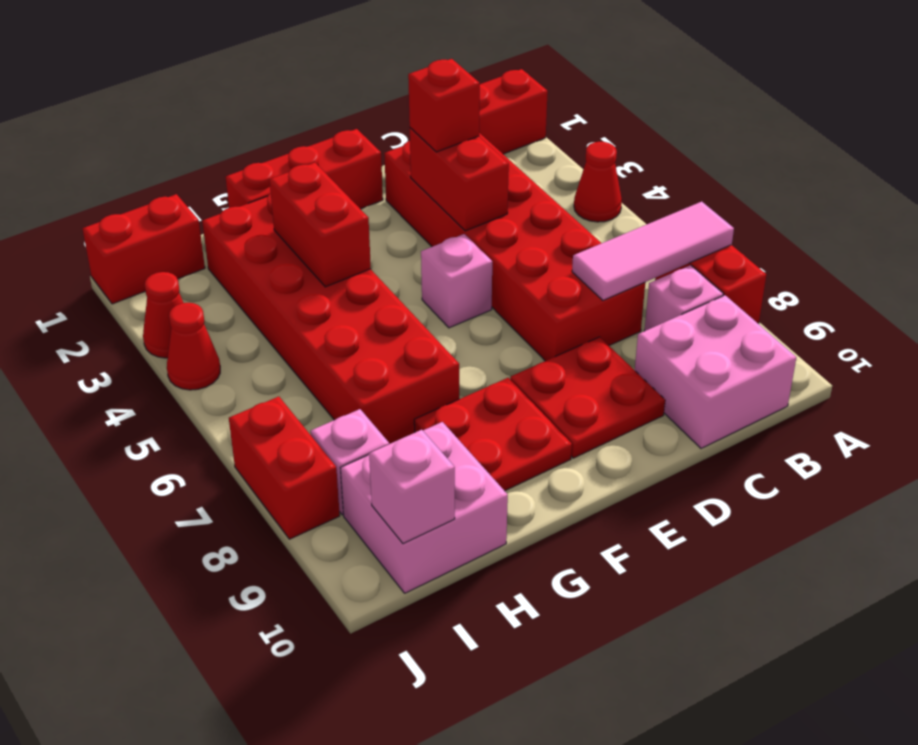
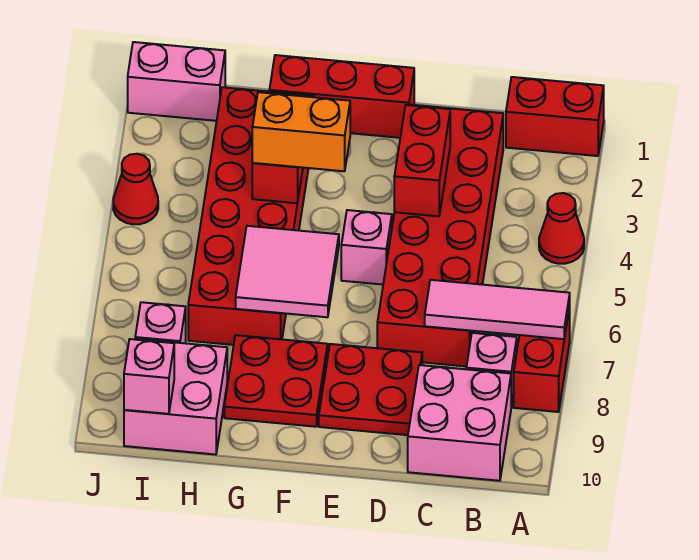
red brick D3 level 3 -> none
none -> orange brick F4:G4 level 3
none -> pink tile F6:G7 level 2
red brick I1:J1 level 1 -> pink brick I1:J1 level 1
red cone J3 level 1 -> none
red brick J7:J8 level 1 -> none

